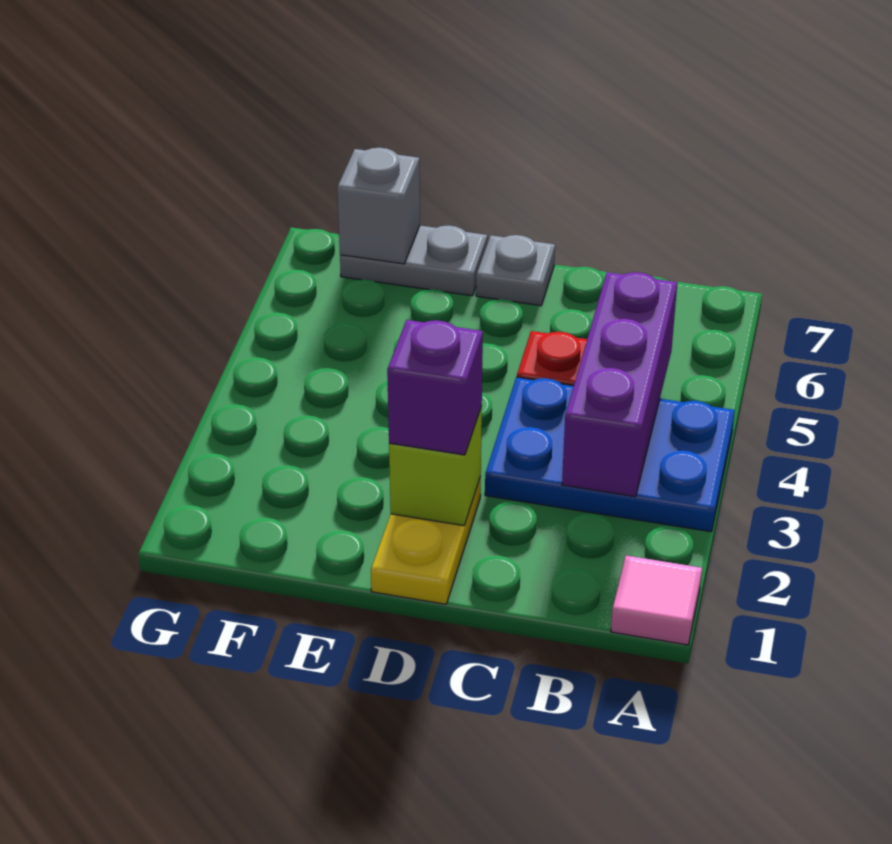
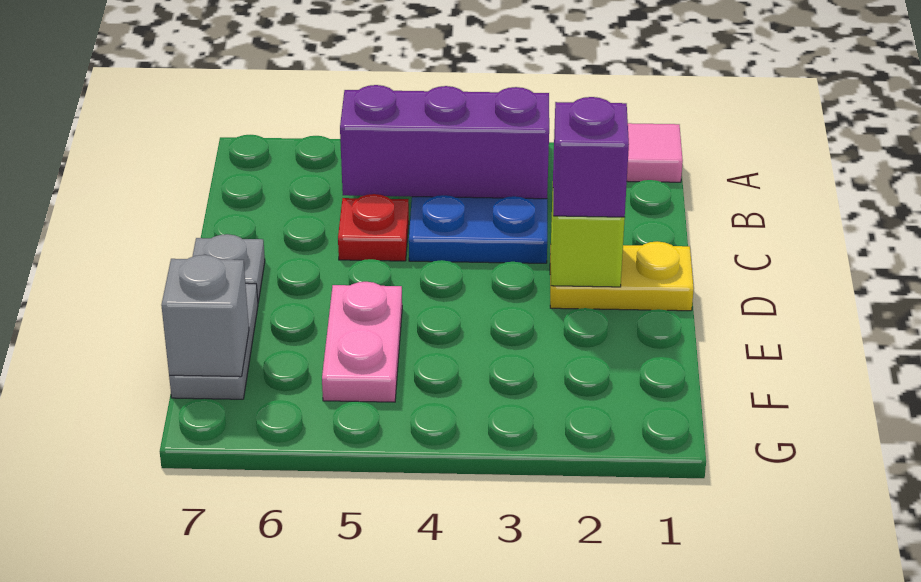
none -> pink plate E5:F5 level 1

